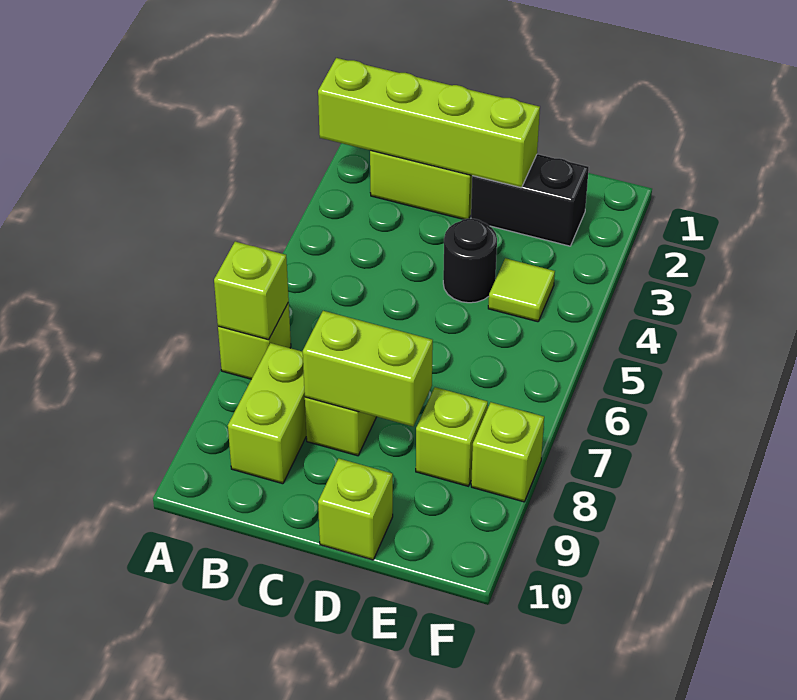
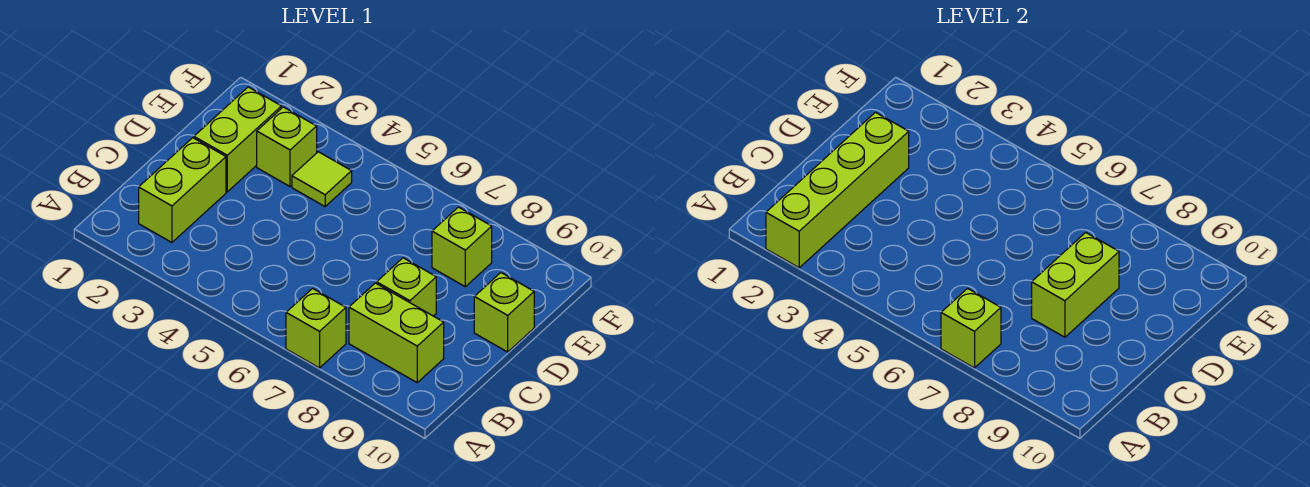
black brick D2:E2 level 1 -> lime brick D2:E2 level 1
black round brick D4 level 1 -> none
lime brick F8 level 1 -> lime brick E3 level 1

